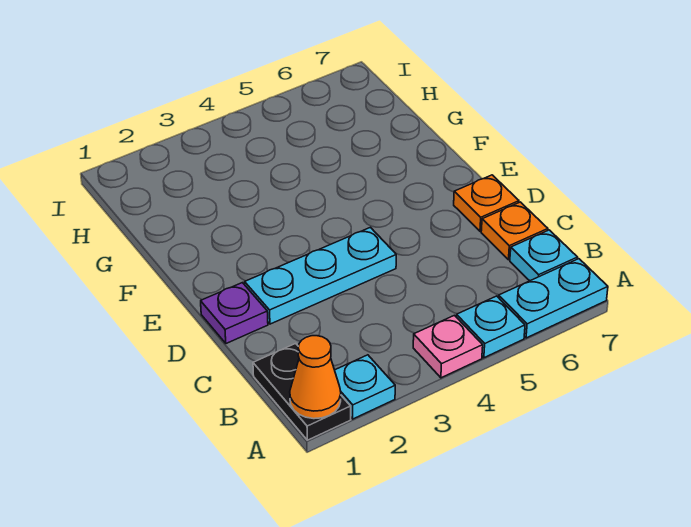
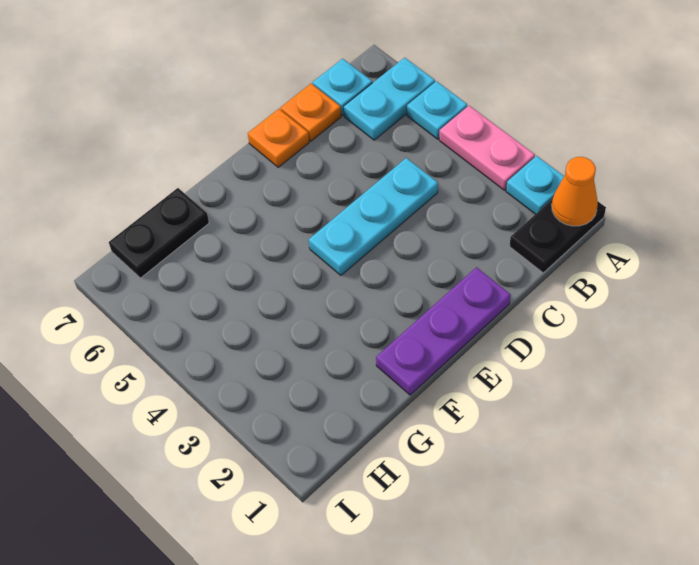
pink plate A4 level 1 -> pink plate A3:A4 level 1
cyan plate A6:A7 level 1 -> cyan plate A6:B6 level 1
purple plate D1 level 1 -> purple plate D1:F1 level 1
cyan plate D2:D4 level 1 -> cyan plate C4:E4 level 1
none -> black plate G7:H7 level 1

